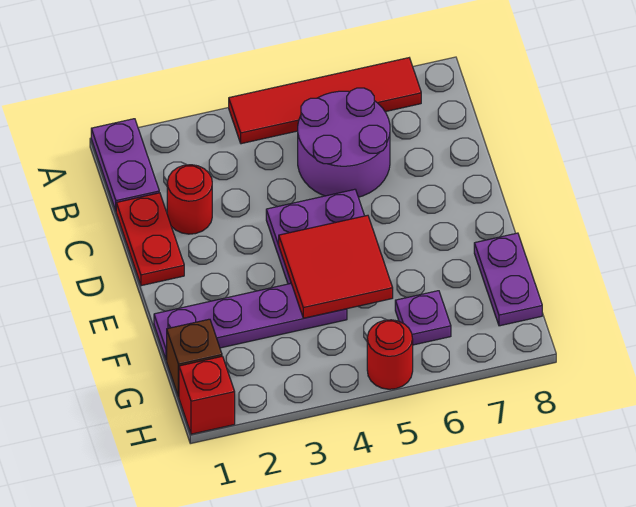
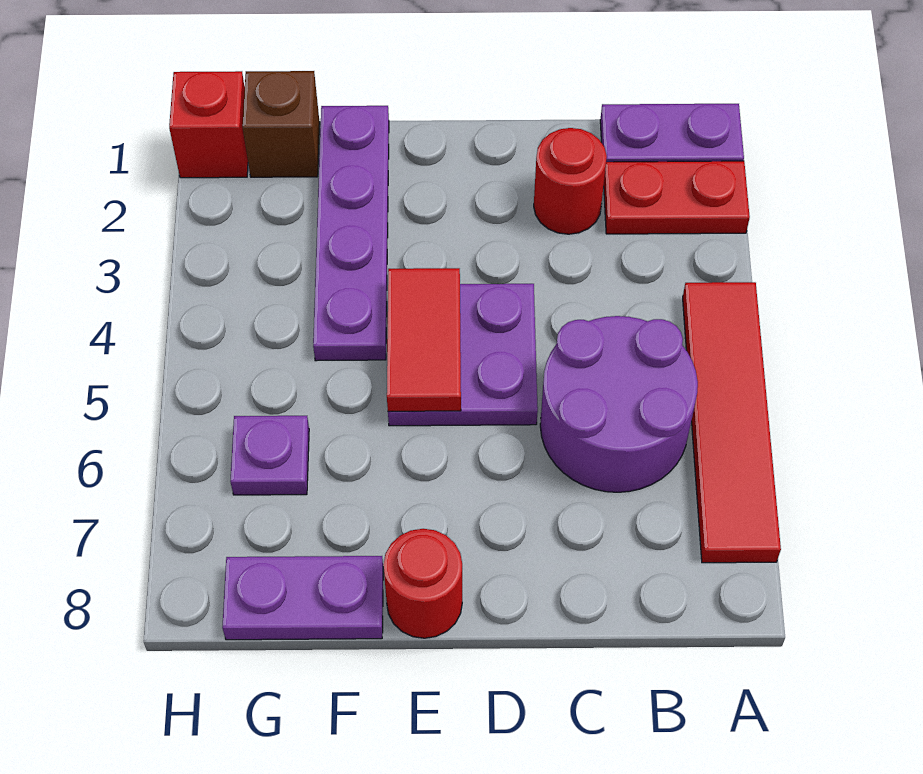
red plate C1:D1 level 1 -> red plate A2:B2 level 1
red tile E4:F5 level 2 -> red tile E4:E5 level 2
red round brick H5 level 1 -> red round brick E8 level 1

